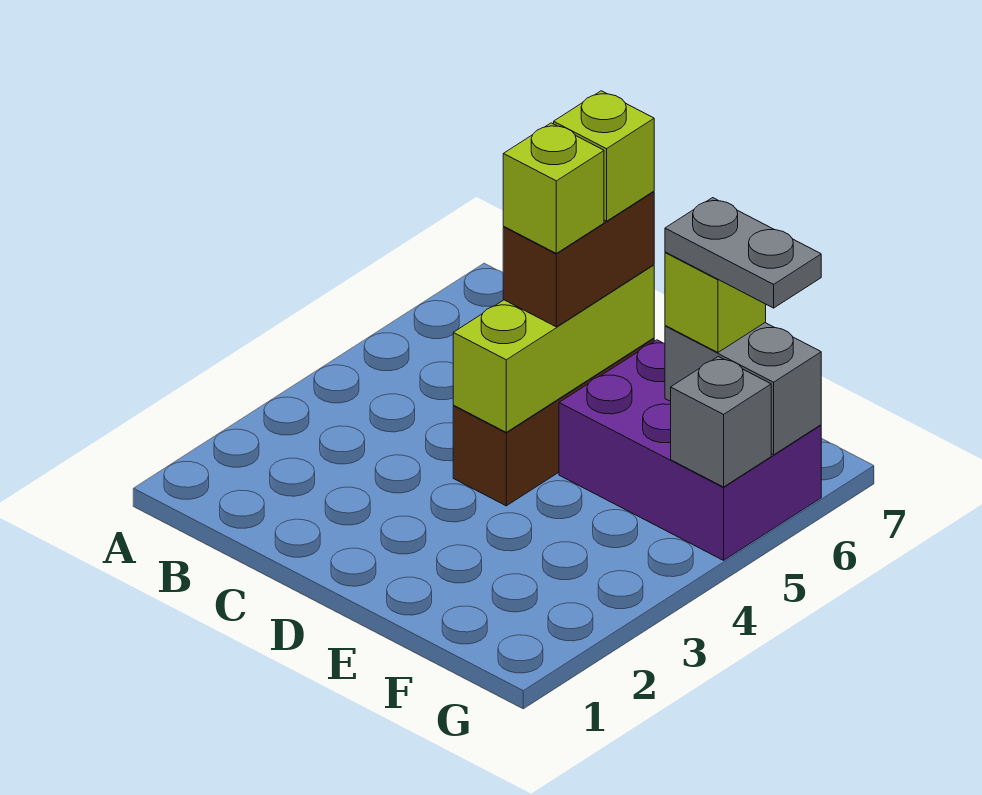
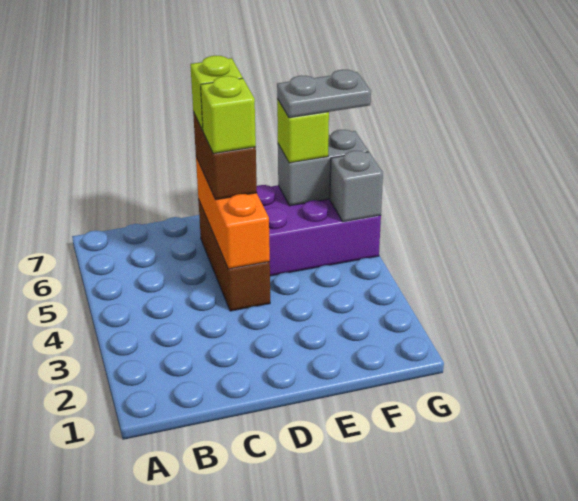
lime brick D4:D6 level 2 -> orange brick D4:D6 level 2

